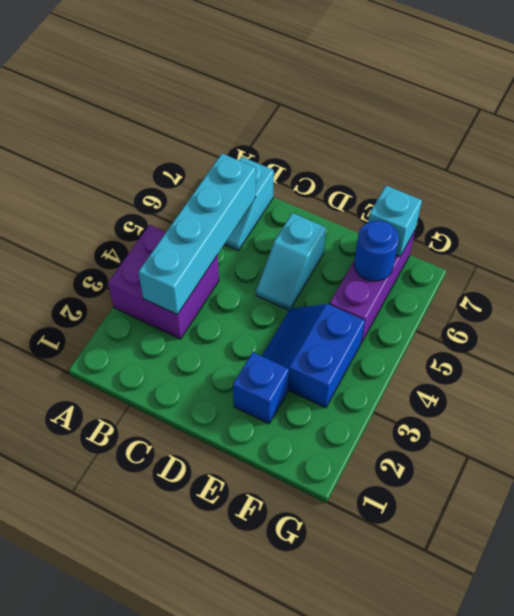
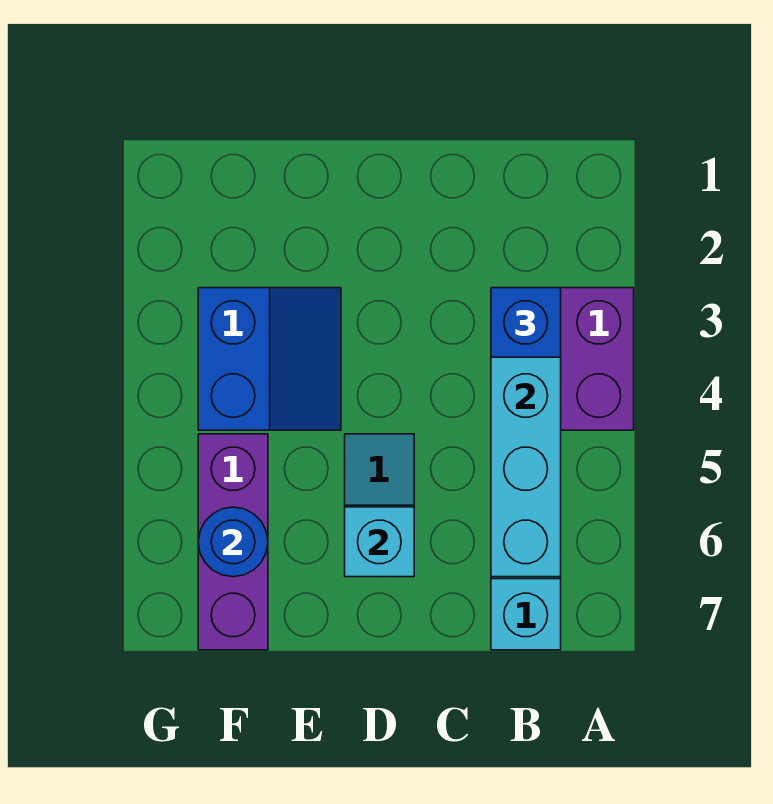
blue brick E2 level 1 -> blue brick B3 level 3
cyan brick F7 level 2 -> cyan brick D6 level 2

